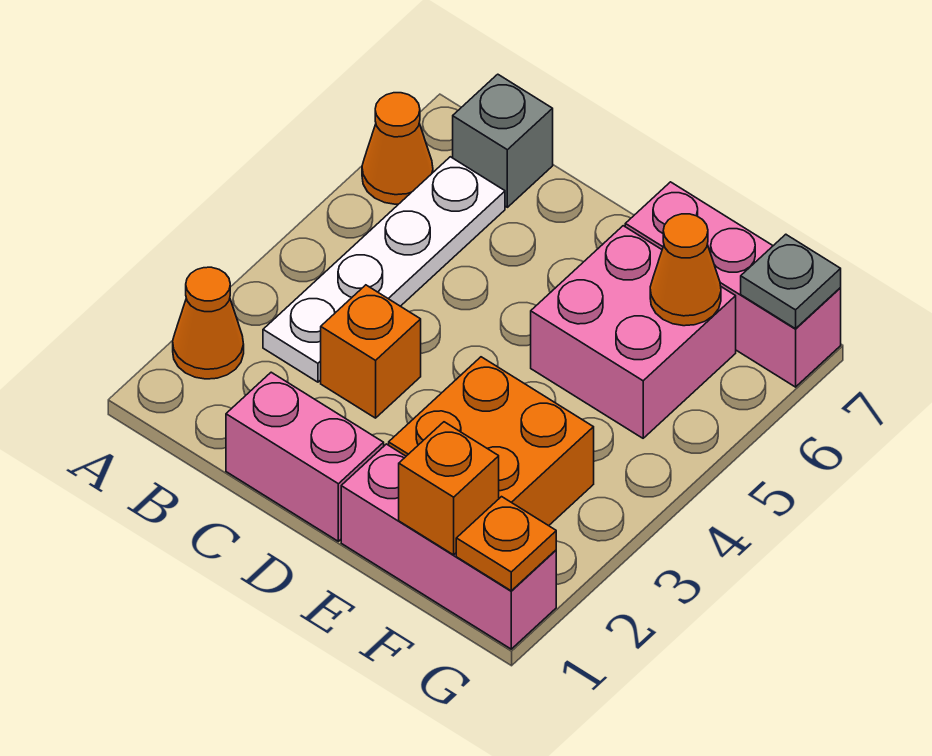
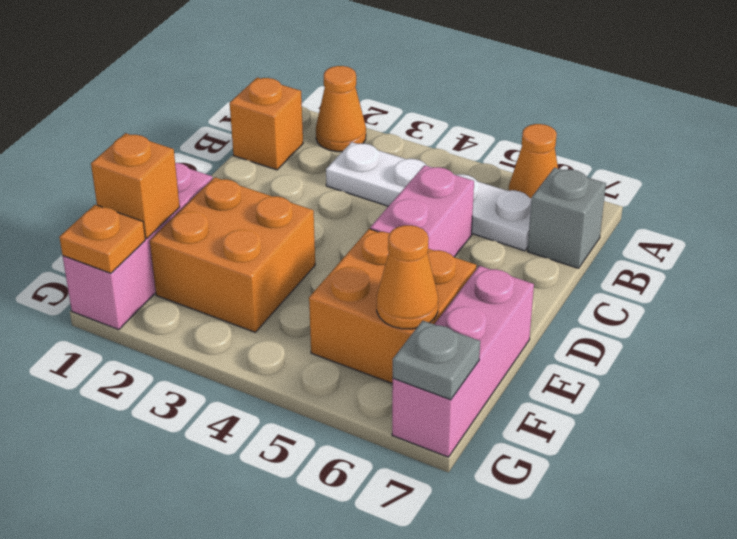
pink brick C1:D1 level 1 -> pink brick C5:D5 level 1
orange brick C3 level 1 -> orange brick B1 level 1
pink brick E5:F6 level 1 -> orange brick E5:F6 level 1

